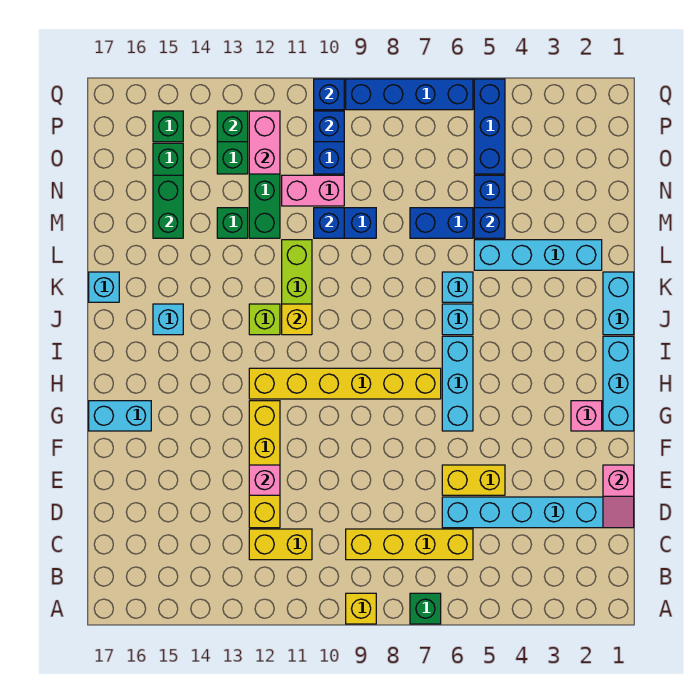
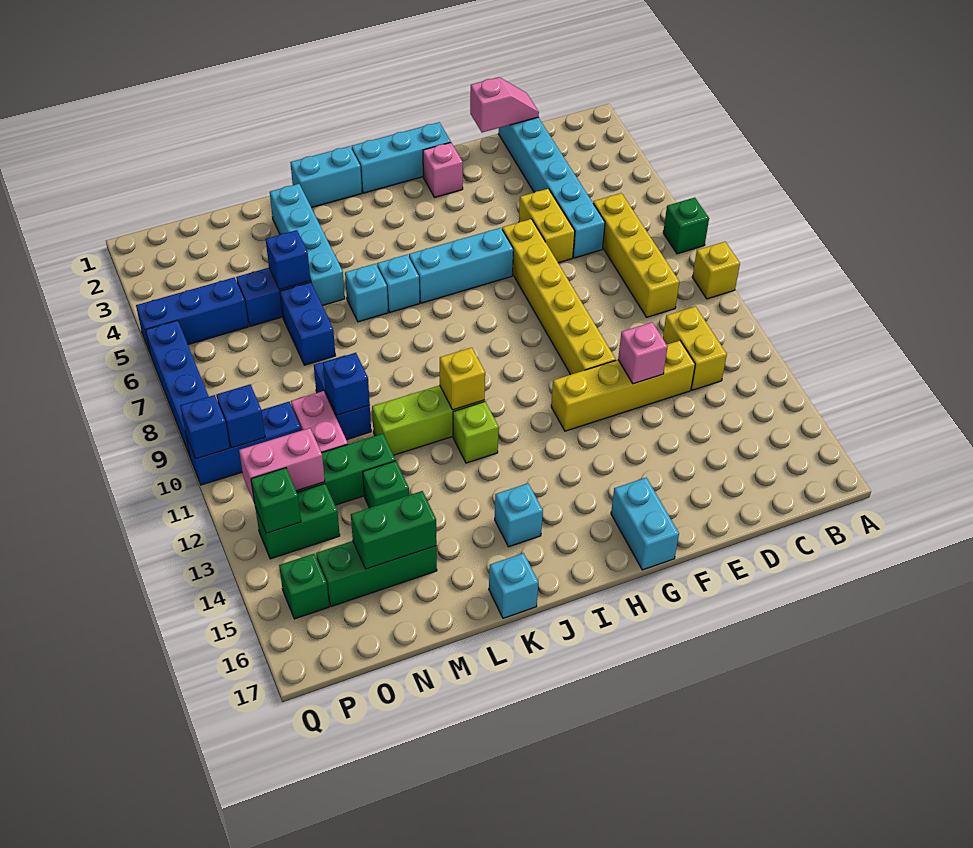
yellow brick H7:H12 level 1 -> yellow brick F6:F11 level 1

